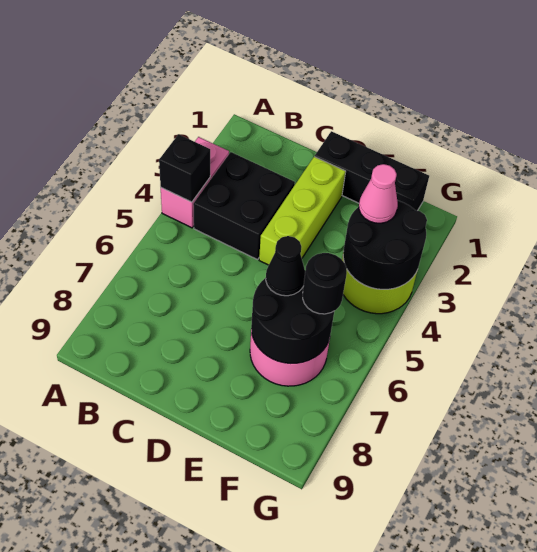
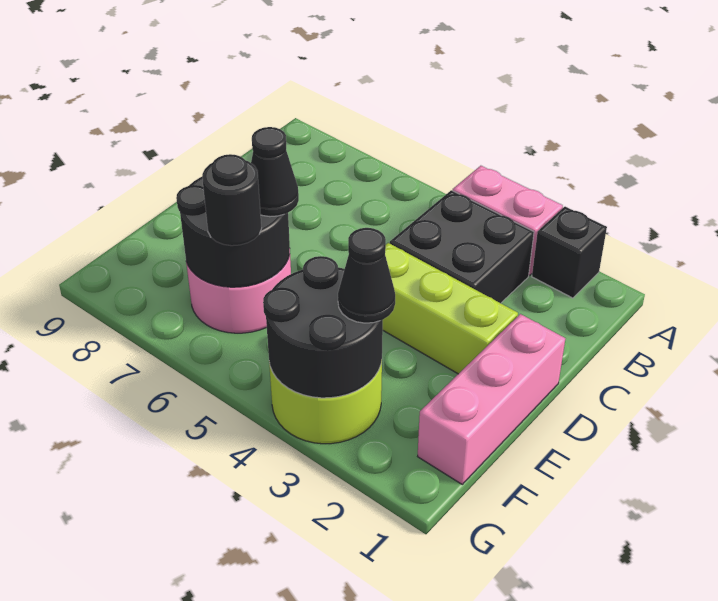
black brick A4 level 2 -> black brick A2 level 1
black brick D1:F1 level 1 -> pink brick D1:F1 level 1
pink cone F3 level 3 -> black cone F3 level 3

